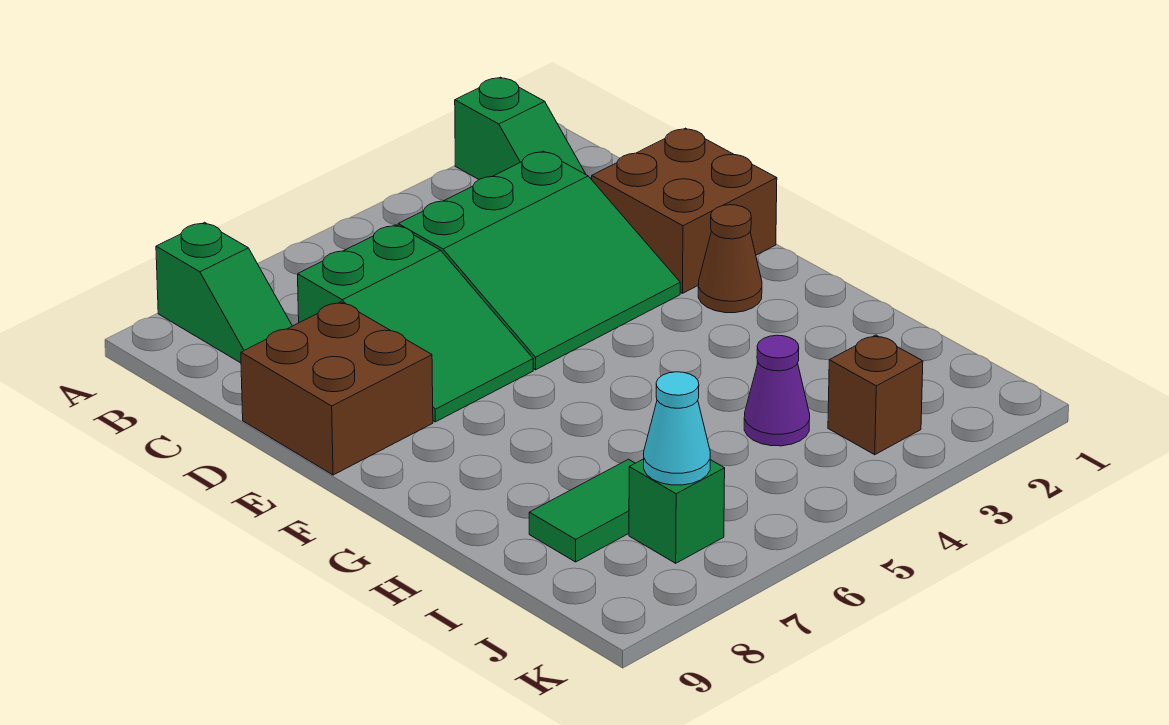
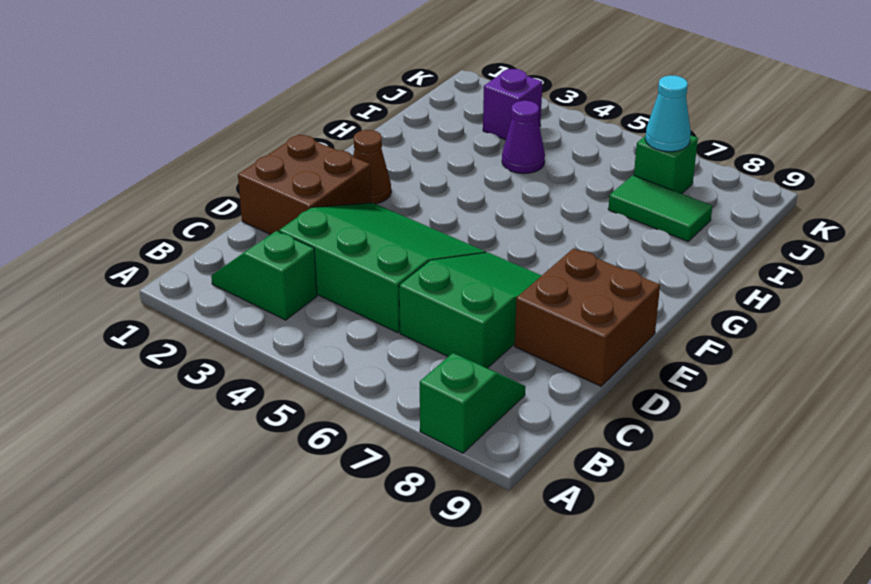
green slope A2:B2 level 1 top A -> green slope B2:B3 level 1 top 3
brown brick J3 level 1 -> purple brick J3 level 1

